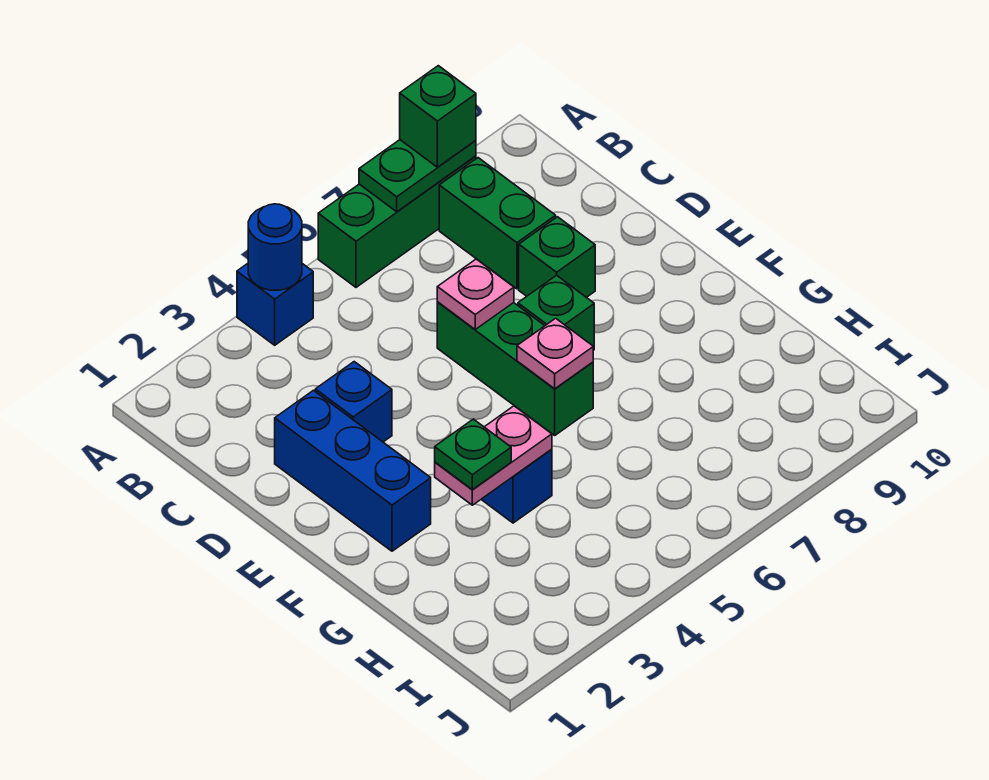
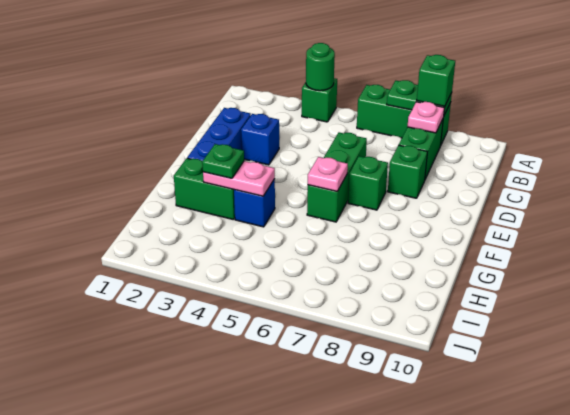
blue brick A4 level 1 -> green brick A4 level 1
blue round brick A4 level 2 -> green round brick A4 level 2
pink plate D6 level 2 -> pink plate B8 level 2
none -> green brick G2:G3 level 1

